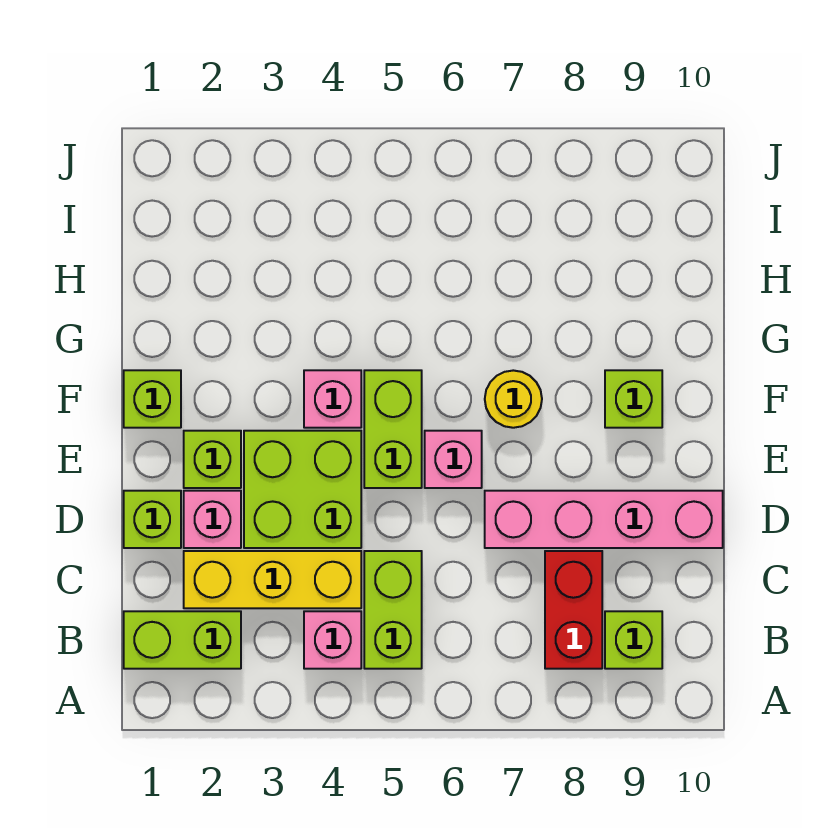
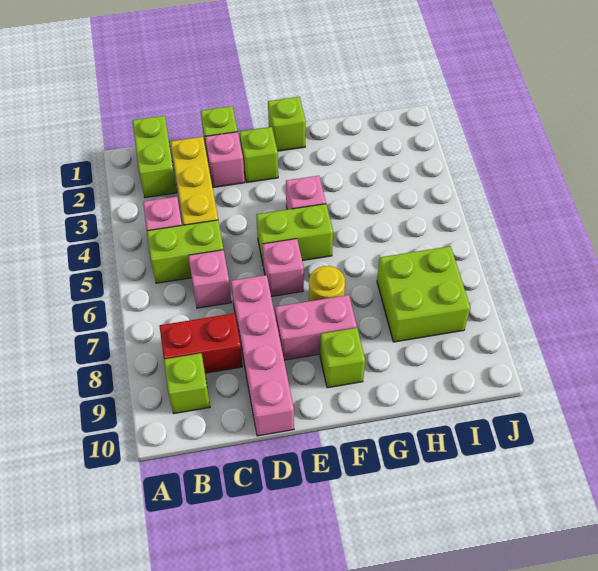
none -> pink brick C6 level 1
lime brick D3:E4 level 1 -> lime brick H7:I8 level 1
none -> pink brick E8:F8 level 1

